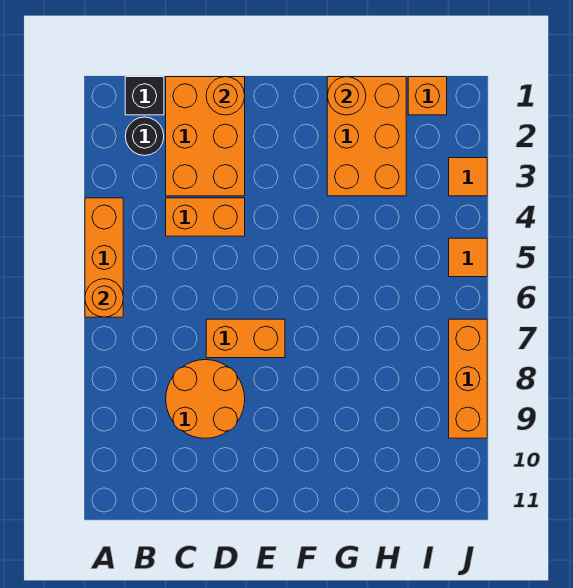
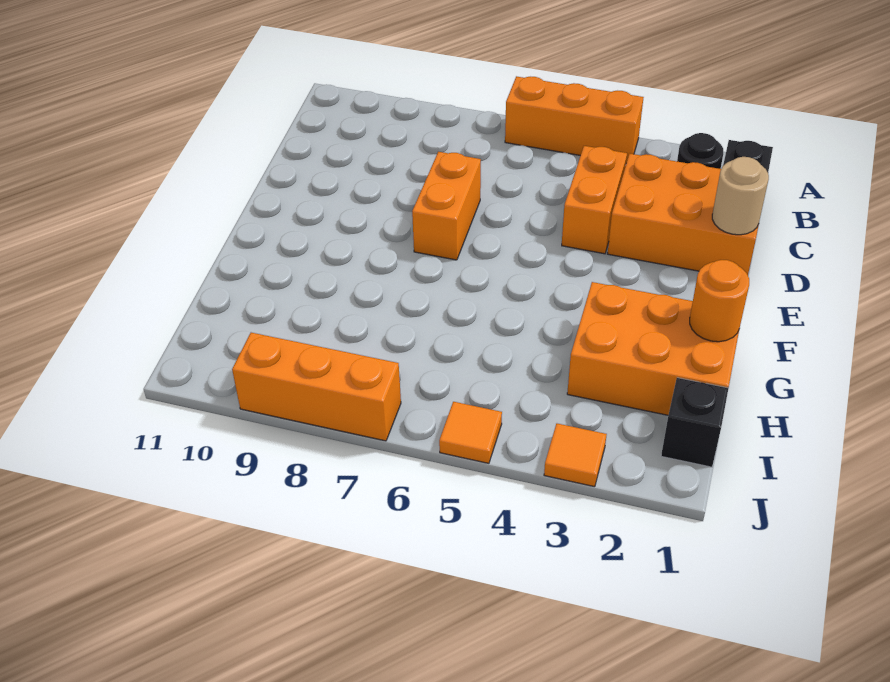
orange round brick A6 level 2 -> none
orange round brick C8:D9 level 1 -> none
orange round brick D1 level 2 -> tan round brick D1 level 2
orange brick I1 level 1 -> black brick I1 level 1

